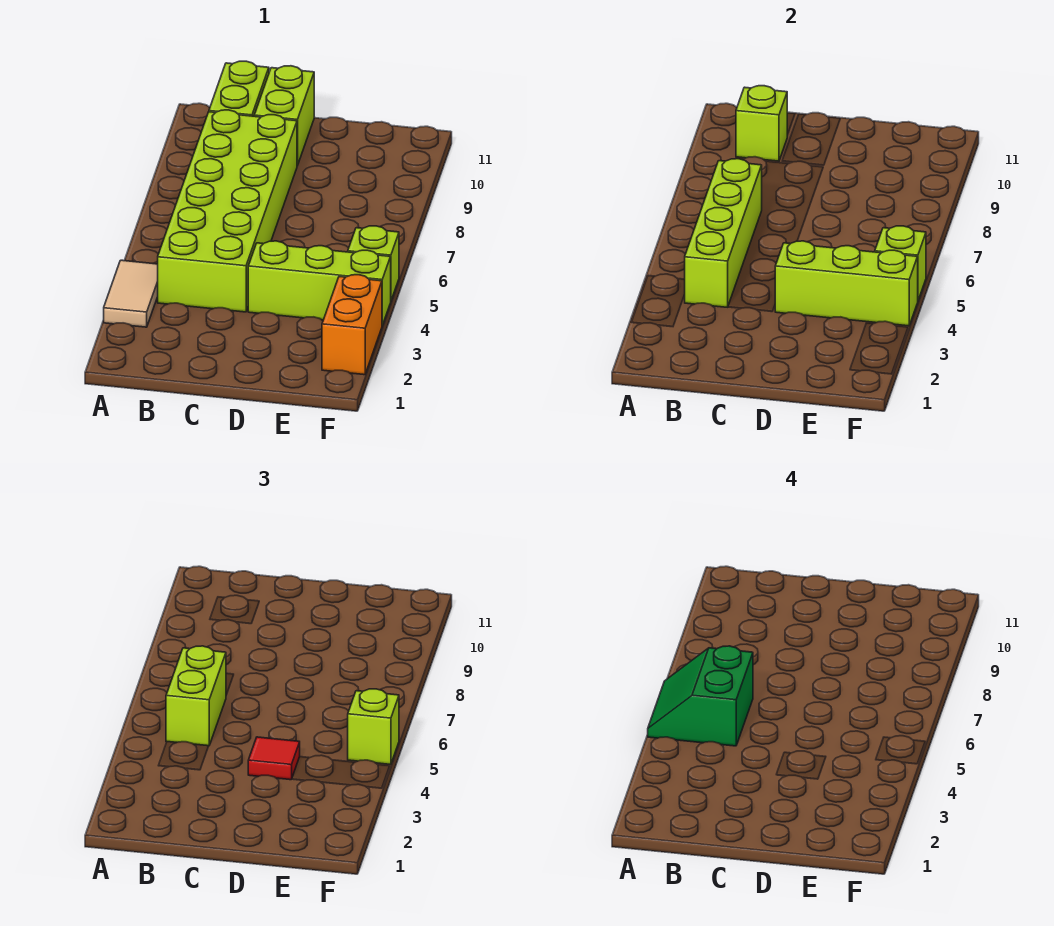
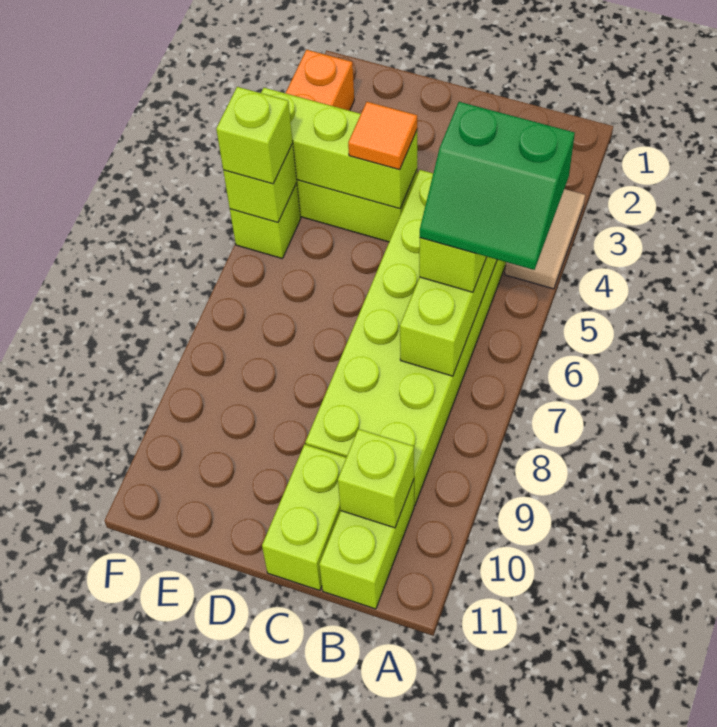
green slope A5:B6 level 4 top B -> green slope A5:B6 level 4 top 5
red tile D4 level 3 -> orange tile D4 level 3

